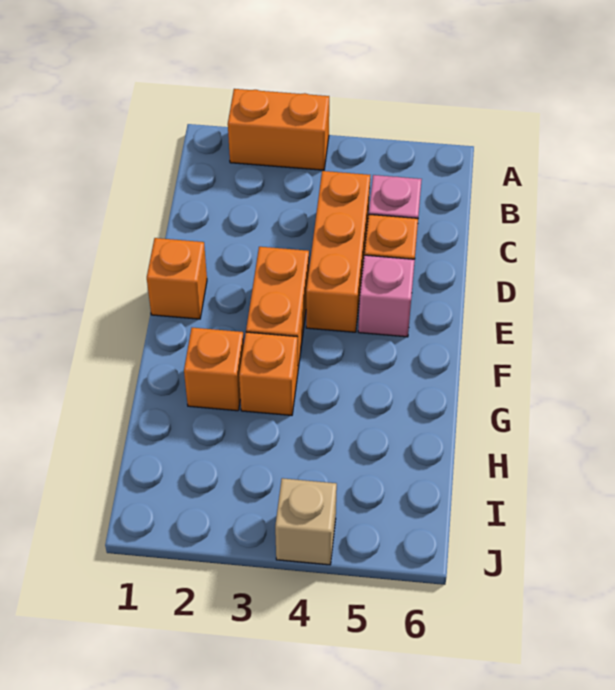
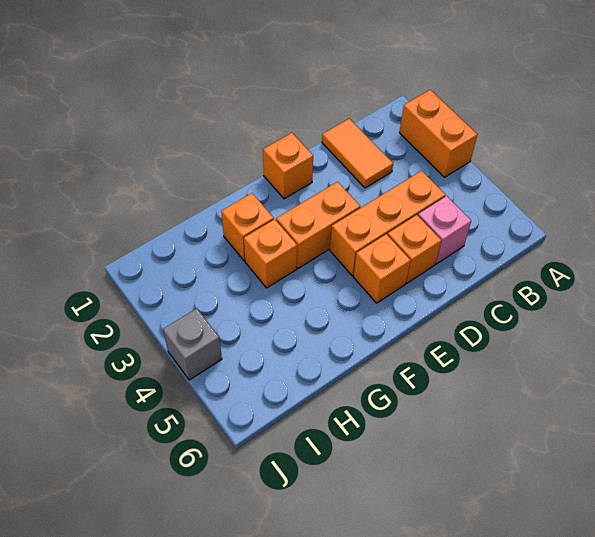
none -> orange tile C1:C2 level 1
pink brick E5 level 1 -> orange brick E5 level 1
tan brick J4 level 1 -> grey brick J4 level 1

